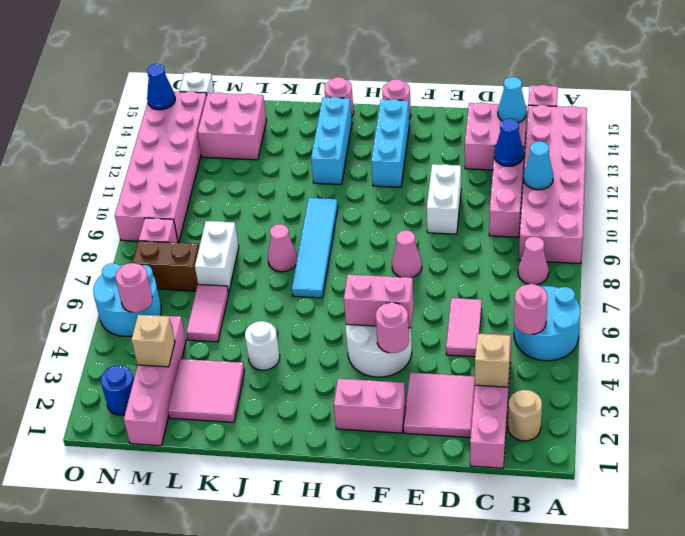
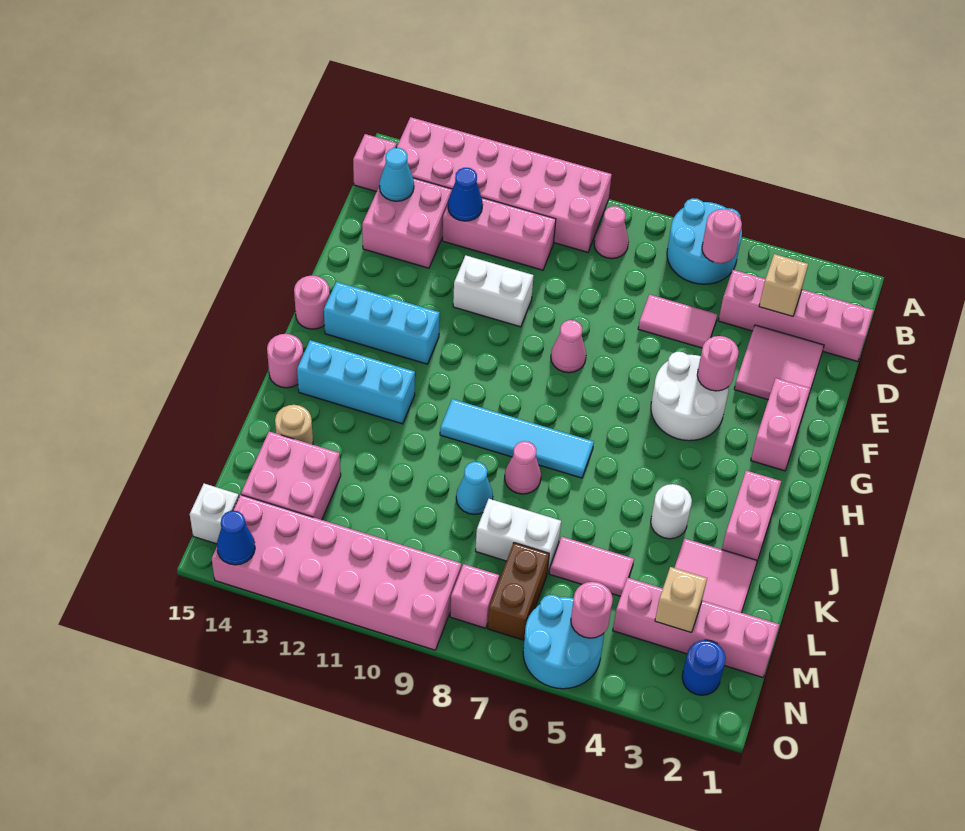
tan round brick B2 level 1 -> tan round brick K14 level 1
cyan cone B11 level 2 -> cyan cone K9 level 1
pink brick F5:G5 level 2 -> pink brick I2:J2 level 1

